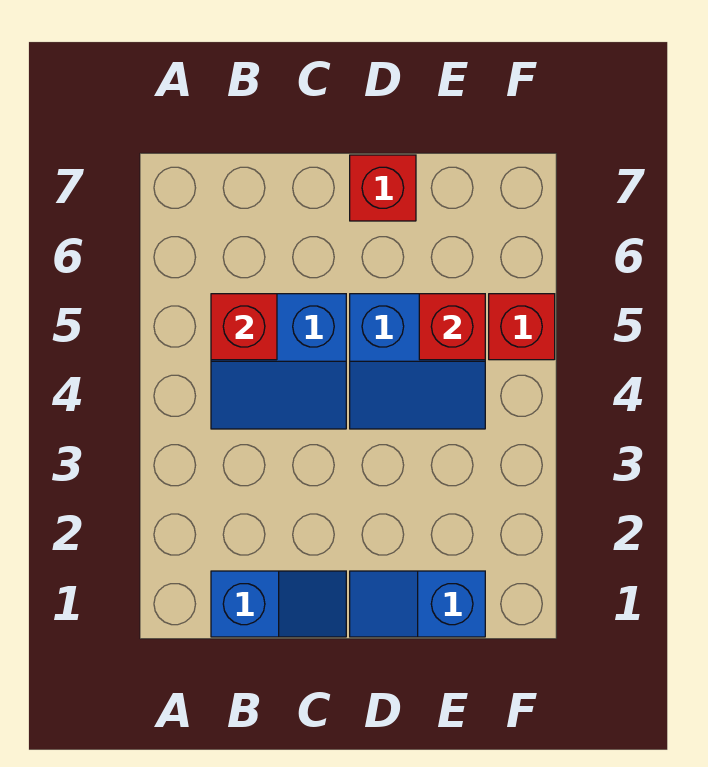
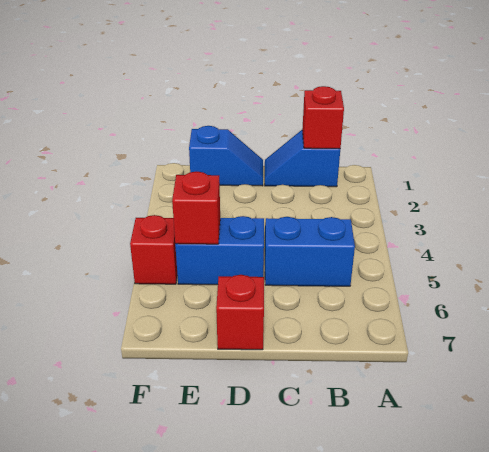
red brick B5 level 2 -> red brick B1 level 2

